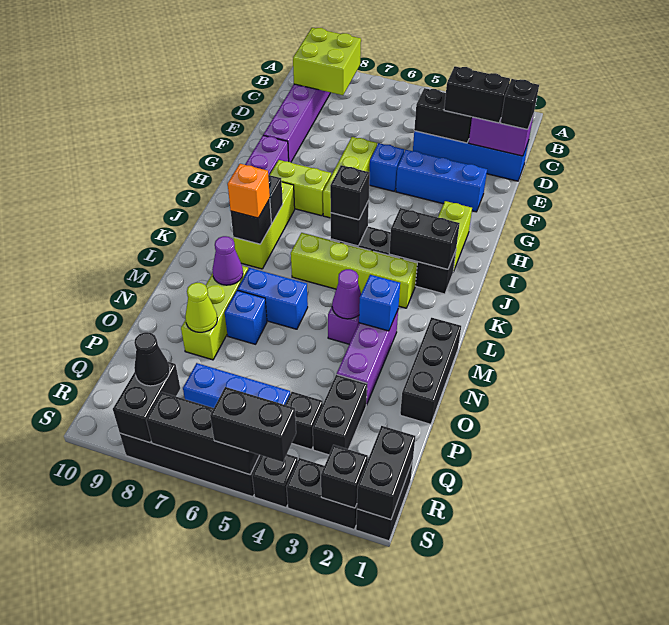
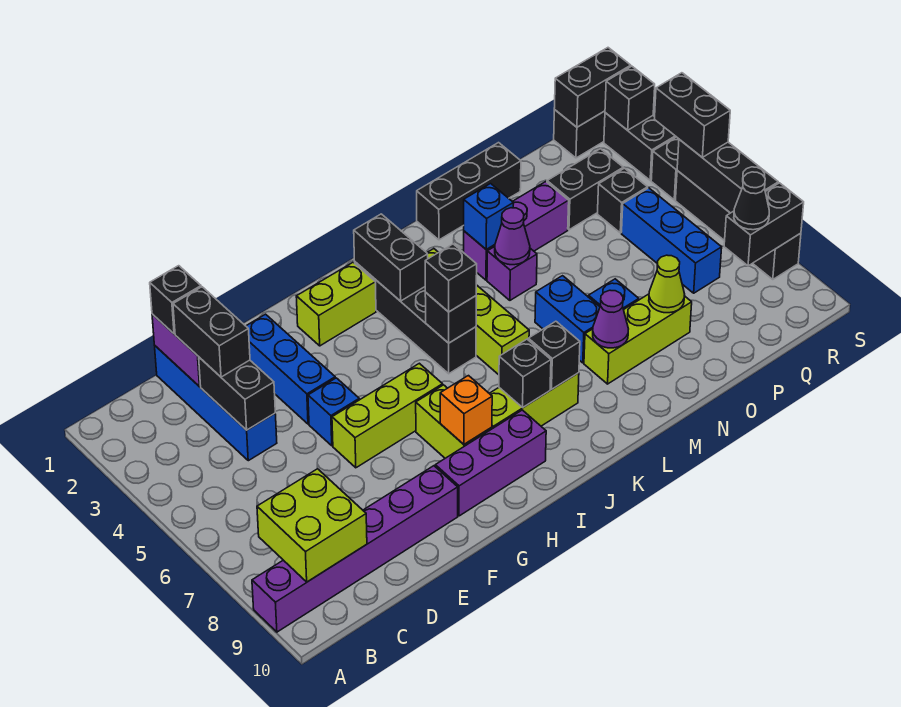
orange brick K8 level 3 -> orange brick H8 level 2

